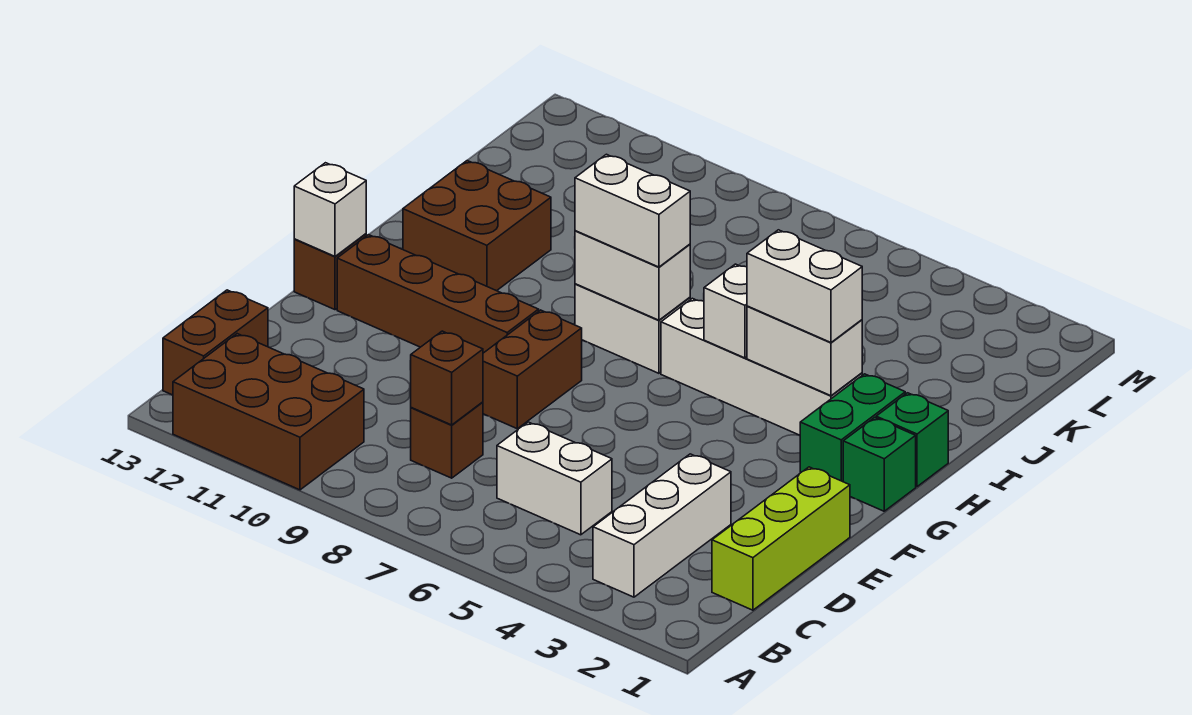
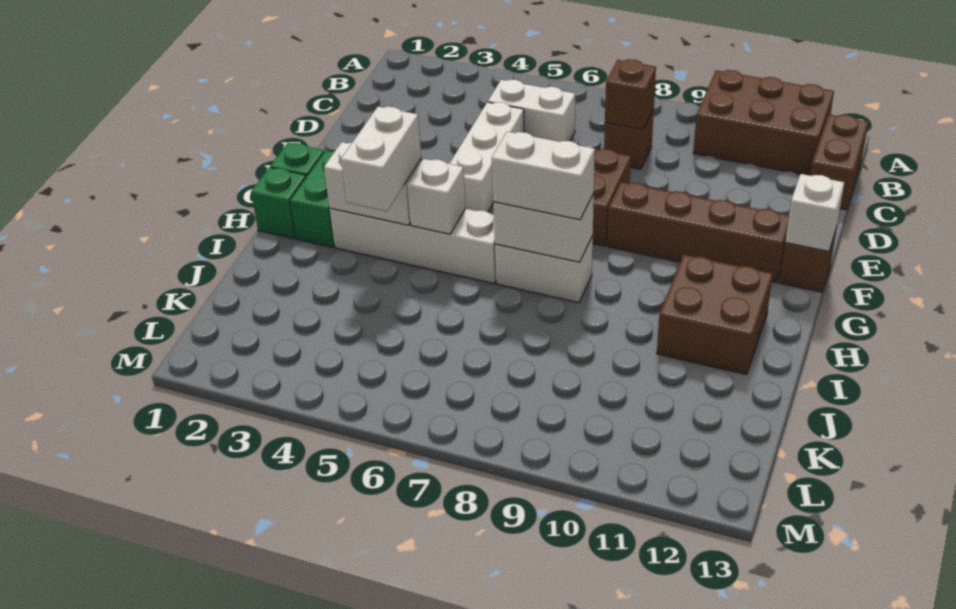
white brick B3:D3 level 1 -> white brick D5:F5 level 1
lime brick C1:E1 level 1 -> none
white brick H3:H4 level 3 -> white brick H4:I4 level 3

